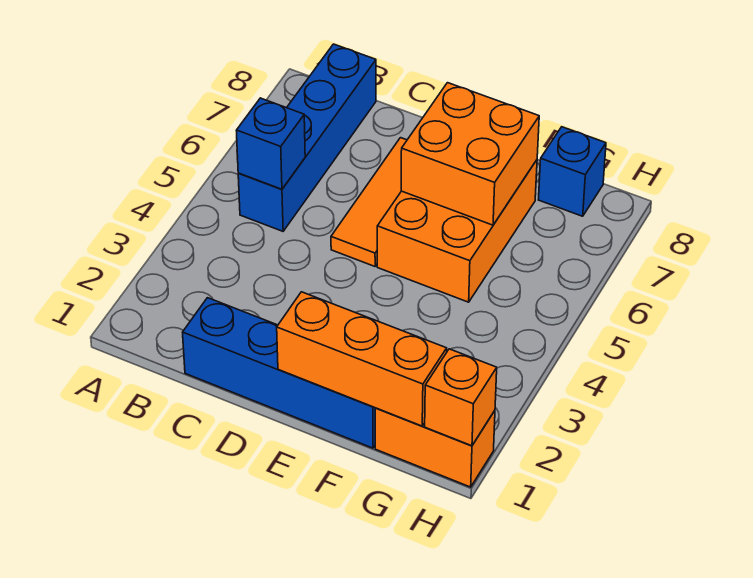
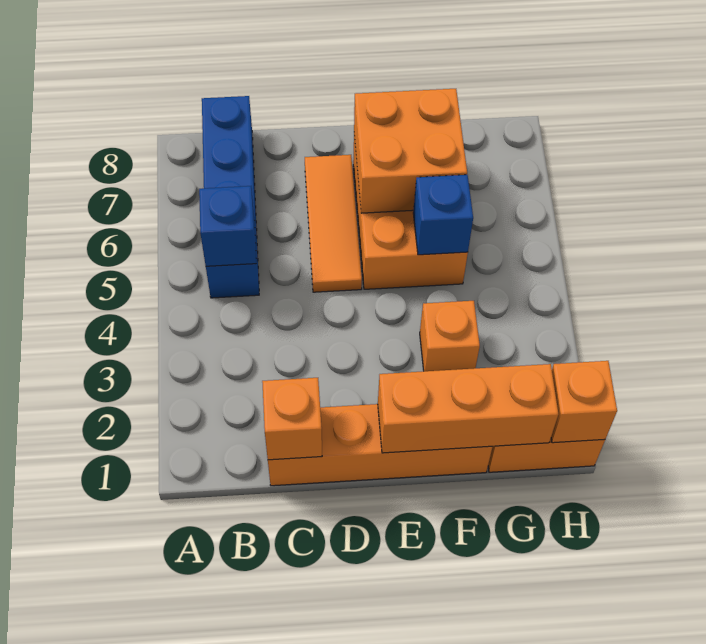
blue brick C1:F1 level 1 -> orange brick C1:F1 level 1
none -> orange brick C1 level 2
none -> orange brick F3 level 1
blue brick G8 level 1 -> blue brick F5 level 2

